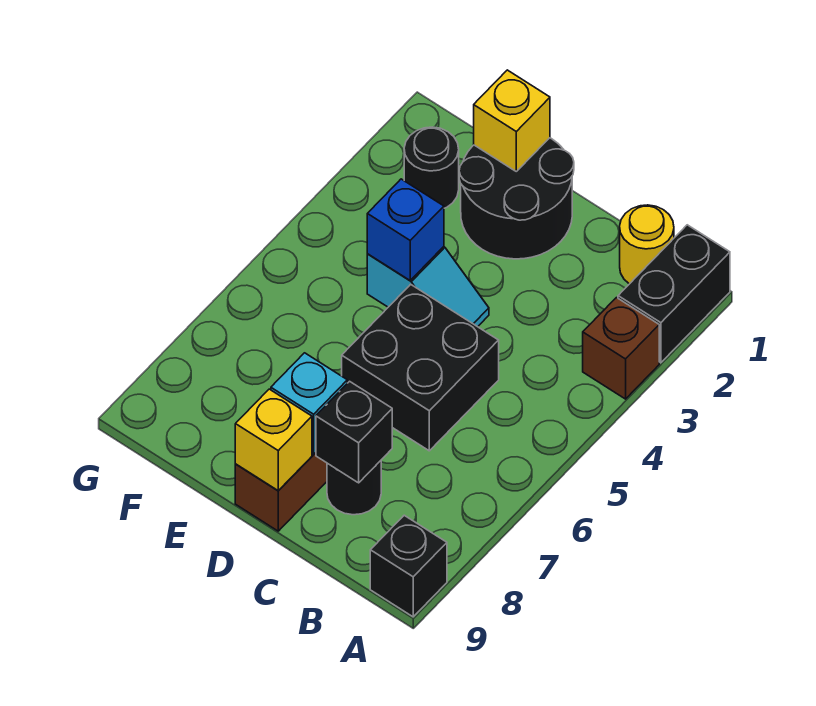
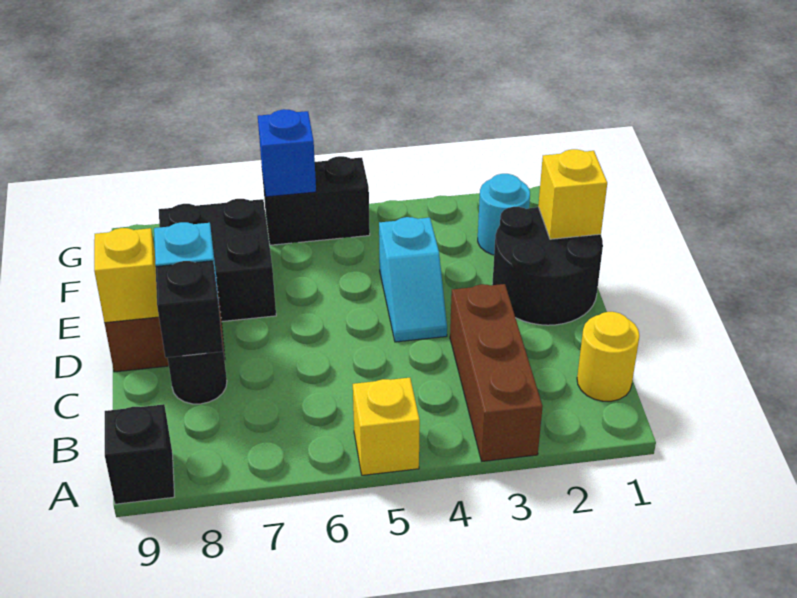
black brick A1:A2 level 1 -> black brick G5:G6 level 1
brown brick A3 level 1 -> brown brick A3:C3 level 1
none -> yellow brick A5 level 1
black brick C5:D6 level 1 -> black brick E7:F8 level 1
blue brick E4 level 2 -> blue brick G6 level 2
black round brick F2 level 1 -> cyan round brick F2 level 1

